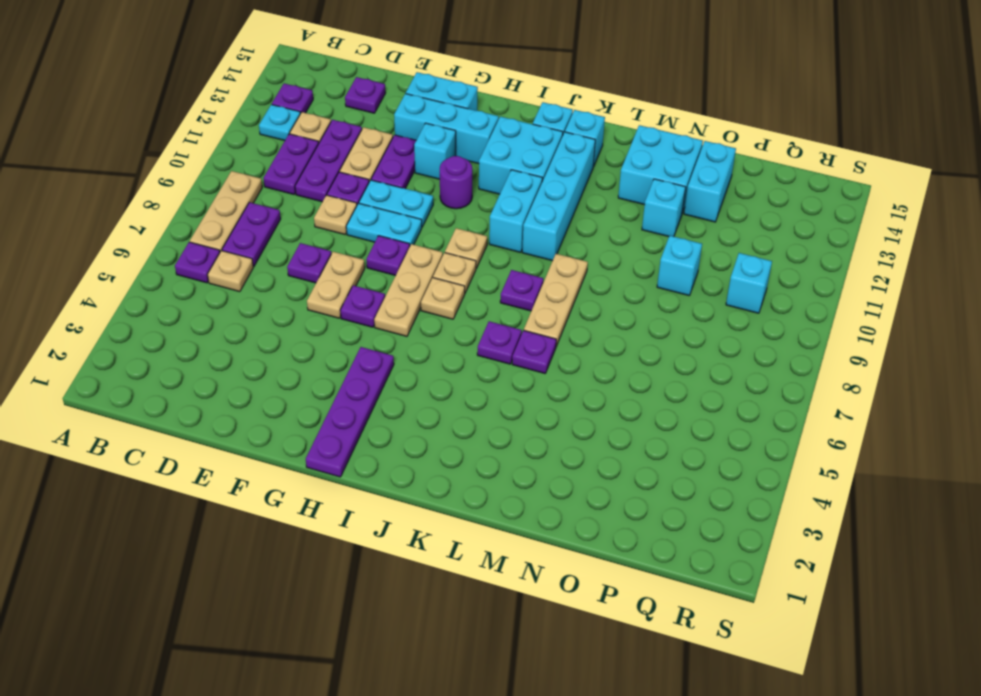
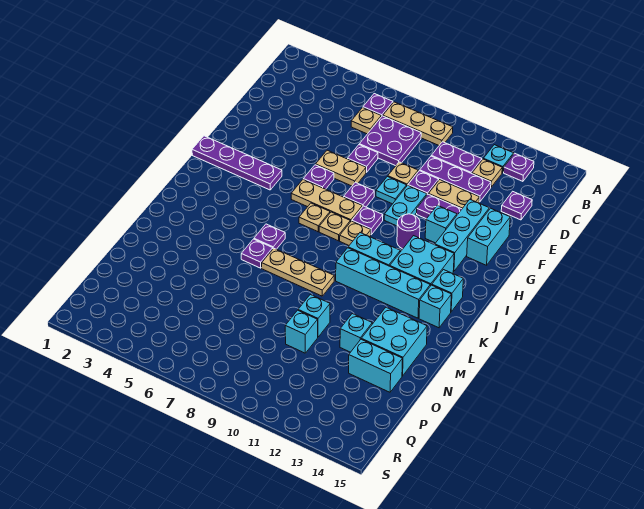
purple plate C7:C8 level 1 -> purple plate C7:D8 level 1
cyan plate F9:G9 level 1 -> cyan plate F9 level 1
purple plate K8 level 1 -> purple plate H9 level 1
cyan brick Q10 level 1 -> cyan brick N10 level 1

